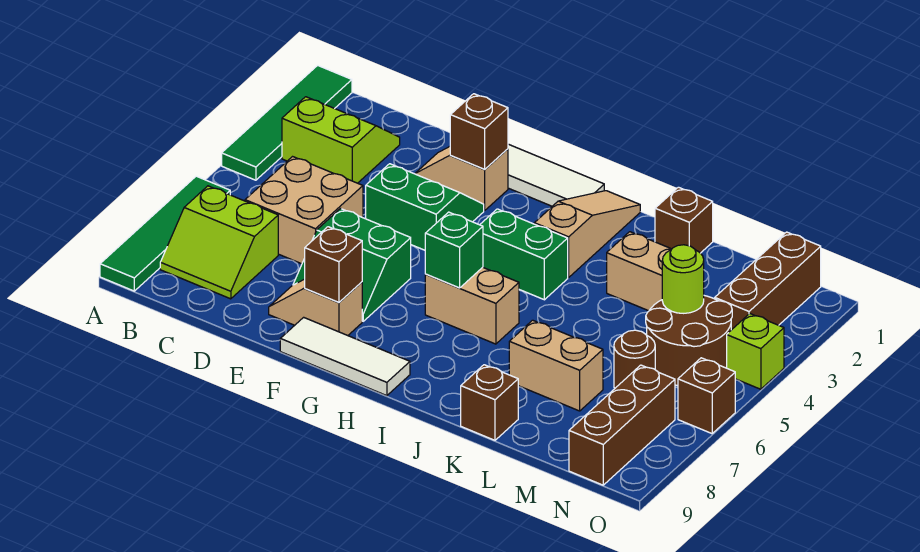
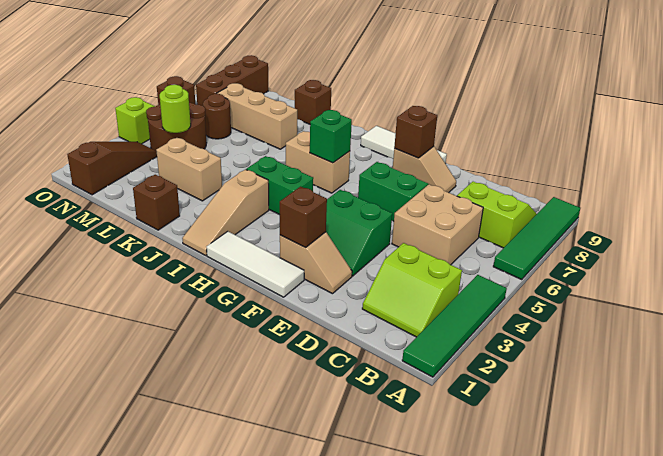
tan brick K7:L7 level 1 -> tan brick K7:M7 level 1
brown brick N1:N3 level 1 -> brown slope N1:N3 level 1 top 1

